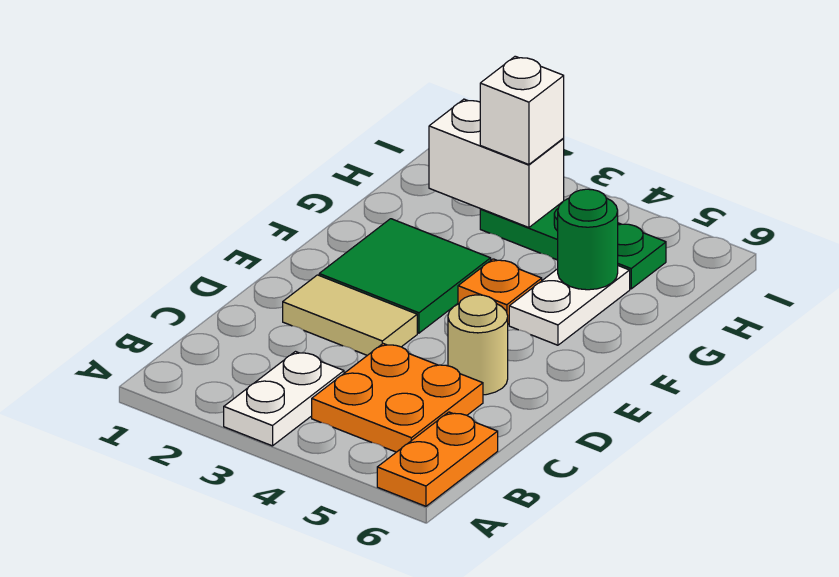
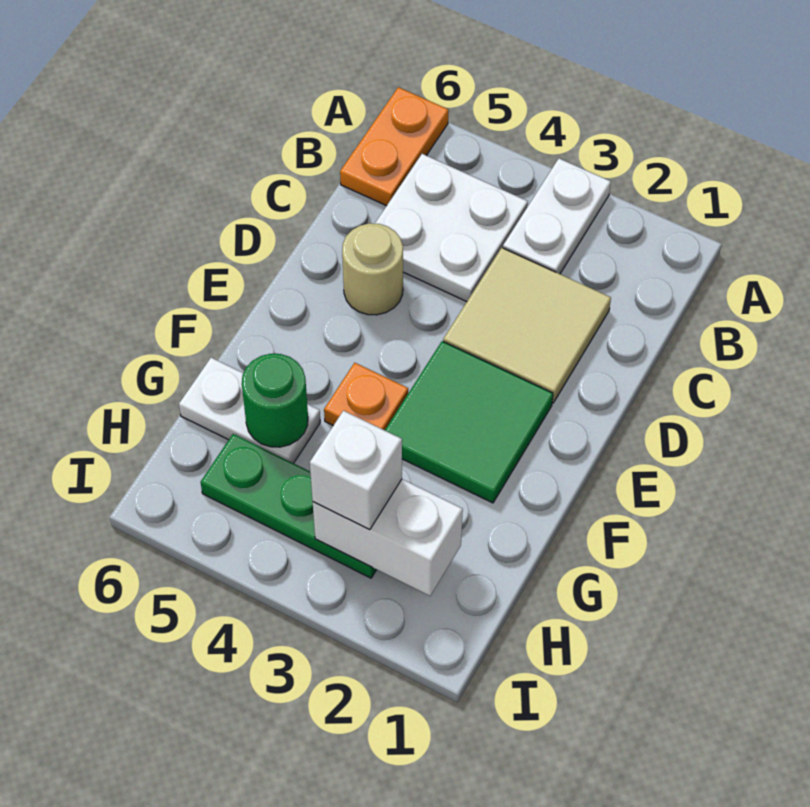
orange plate B4:C5 level 1 -> white plate B4:C5 level 1
tan tile D2:D3 level 1 -> tan tile C2:D3 level 1
white plate F5:G5 level 1 -> white plate G5:G6 level 1

